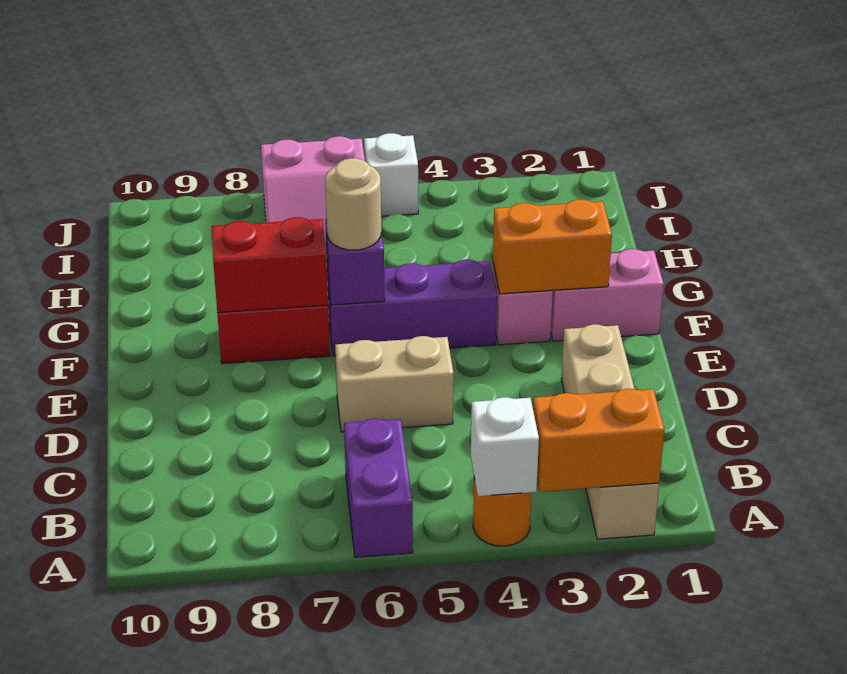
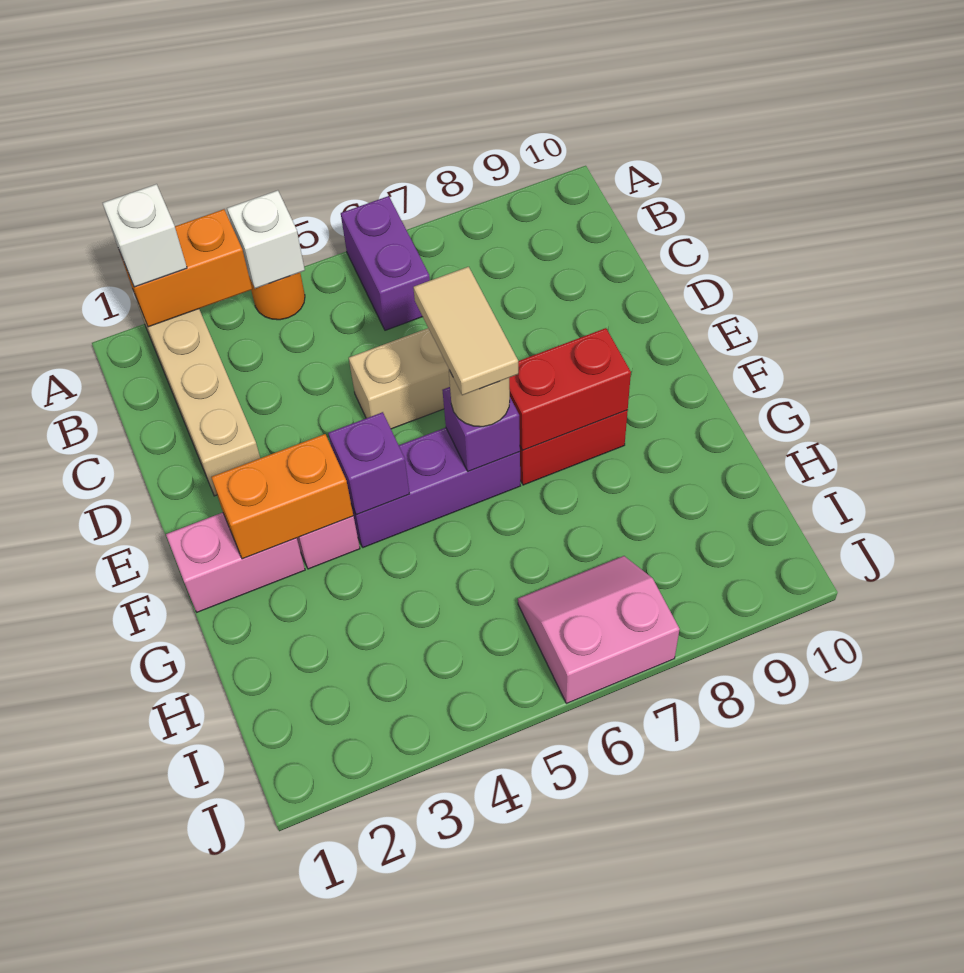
none -> tan tile E6:F6 level 4
none -> purple brick F4 level 2
white brick J5 level 1 -> white brick A2 level 3

